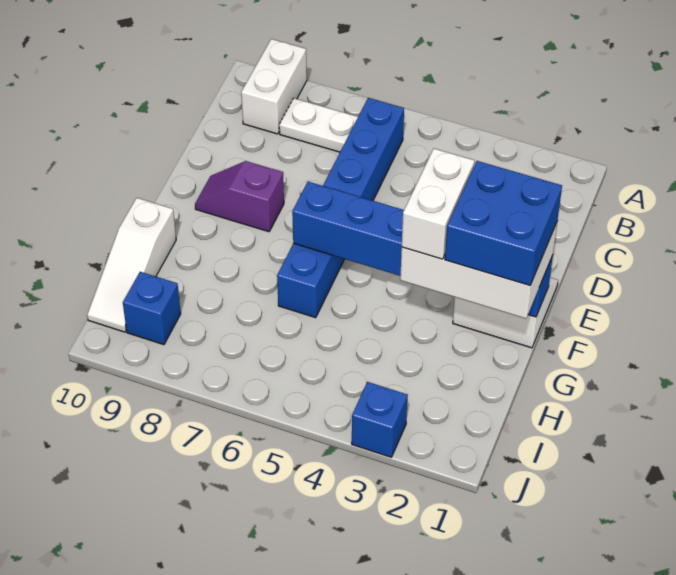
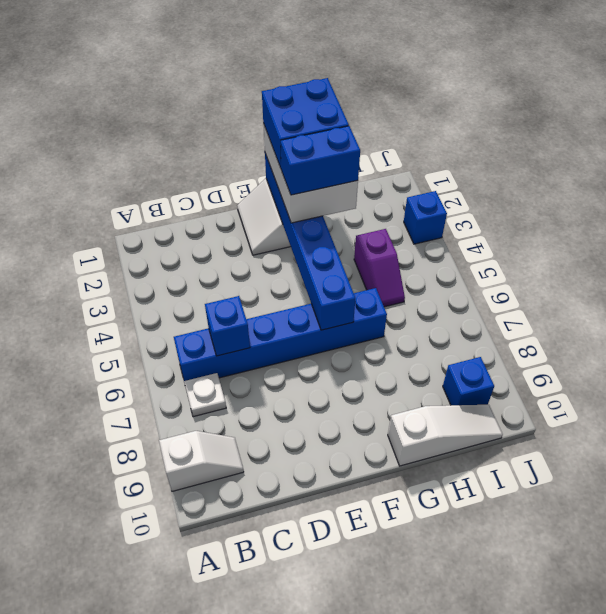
white brick A9:B9 level 1 -> white slope A9:B9 level 1 top A
white plate B7:B8 level 1 -> white plate B7 level 1
none -> blue brick C6 level 2
purple slope E8:E9 level 1 top 8 -> purple slope H4:H5 level 1 top 4
white brick F3:G3 level 4 -> blue brick F3:G3 level 4

